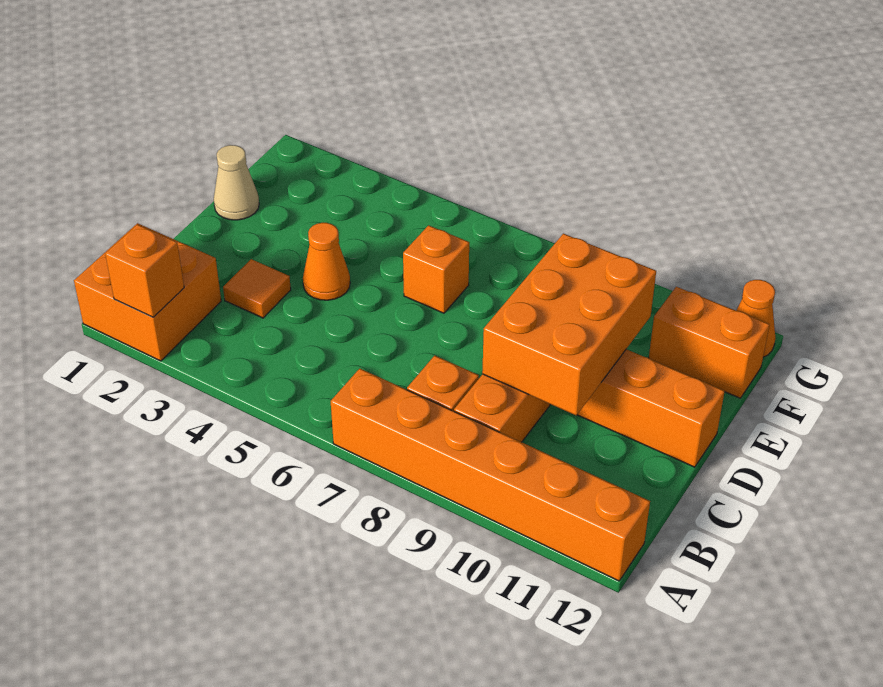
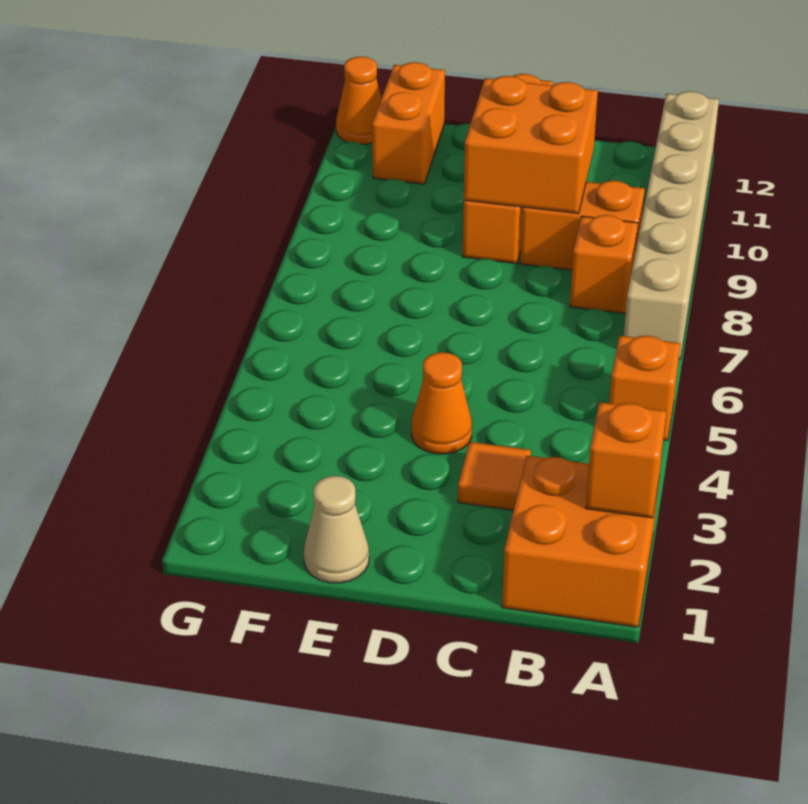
orange brick A7:A12 level 1 -> tan brick A7:A12 level 1
orange brick C9:E10 level 2 -> orange brick C9:D10 level 2
orange brick E6 level 1 -> orange brick A5 level 1

